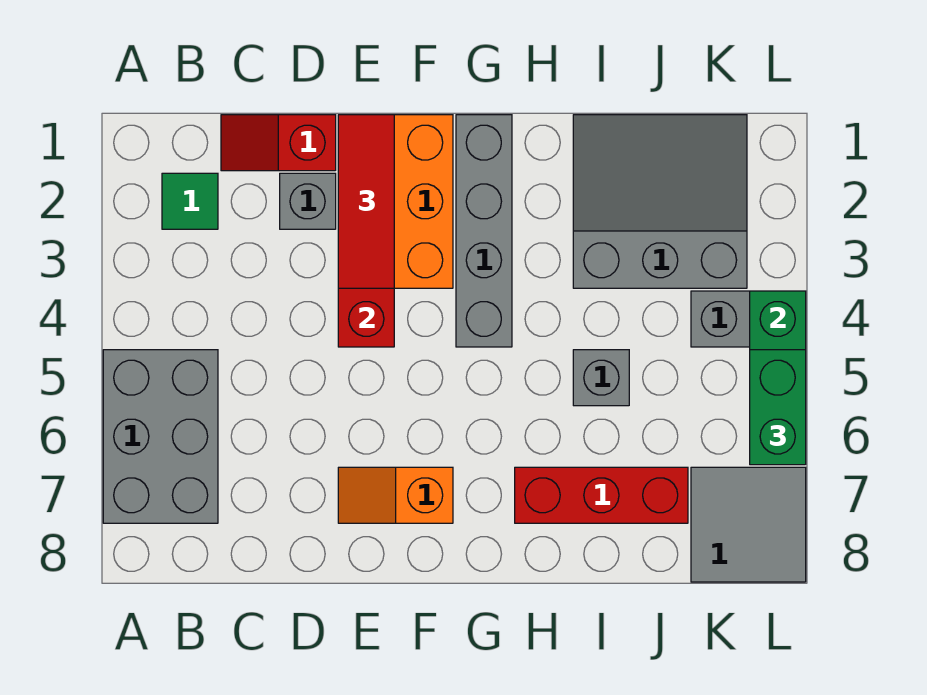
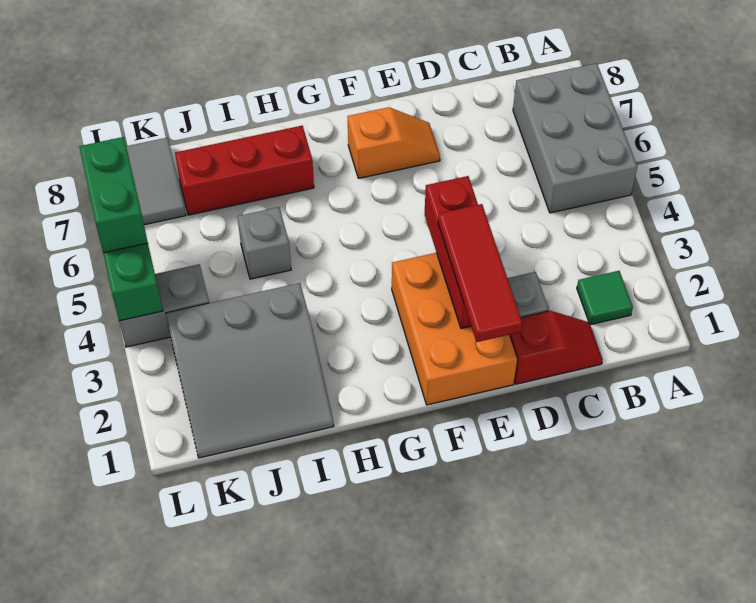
grey brick G1:G4 level 1 -> none

